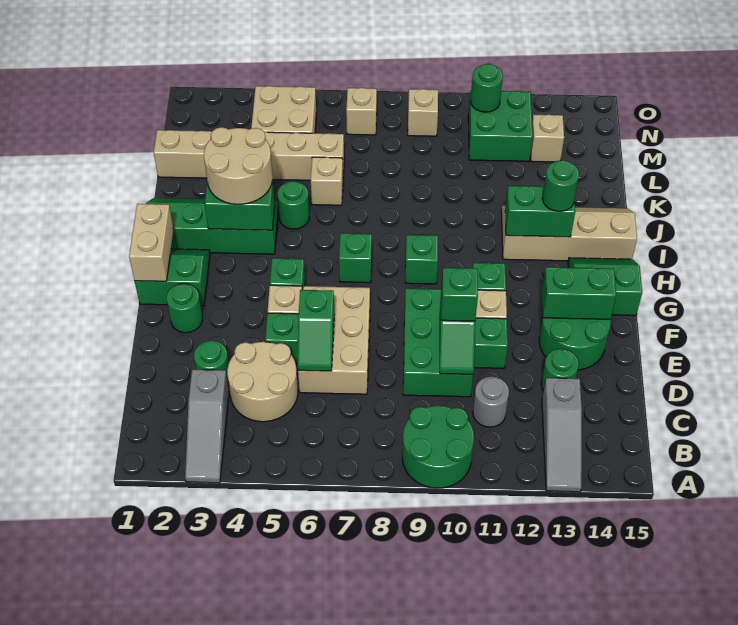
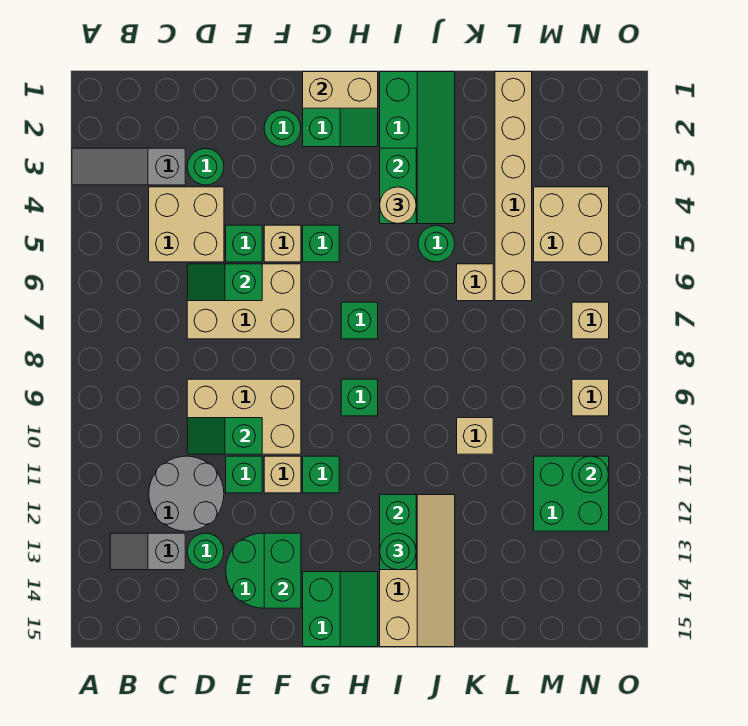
green round brick A9:B10 level 1 -> none
grey slope A13:C13 level 1 top C -> grey slope B13:C13 level 1 top C
tan round brick C4:D5 level 1 -> tan brick C4:D5 level 1
grey round brick C11 level 1 -> grey round brick C11:D12 level 1
green brick D9:F10 level 1 -> tan brick D9:F10 level 1
green brick E10 level 3 -> none
tan round brick I3:J4 level 3 -> tan round brick I4 level 3
tan brick M13 level 1 -> tan brick K10 level 1

